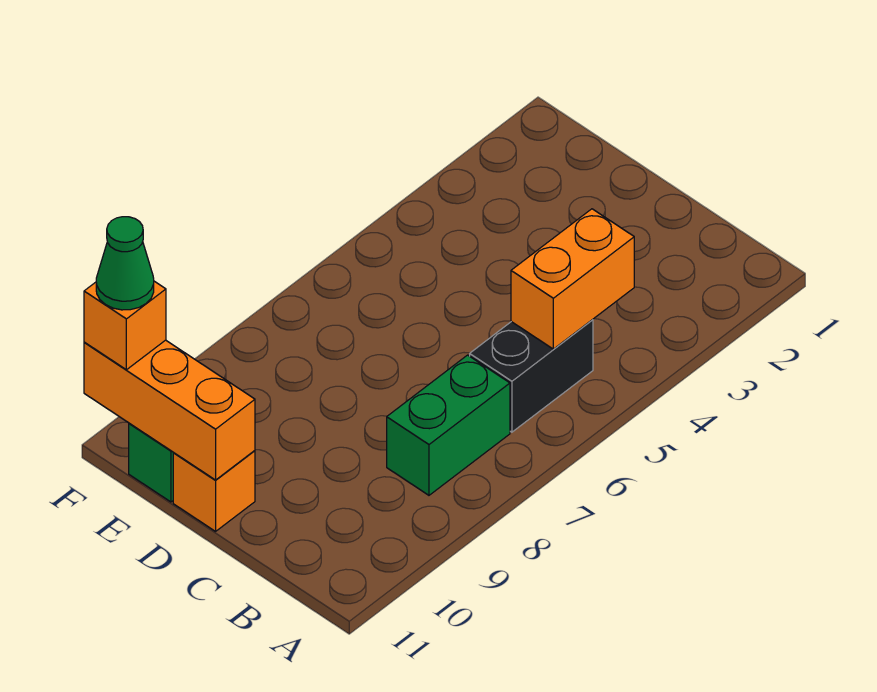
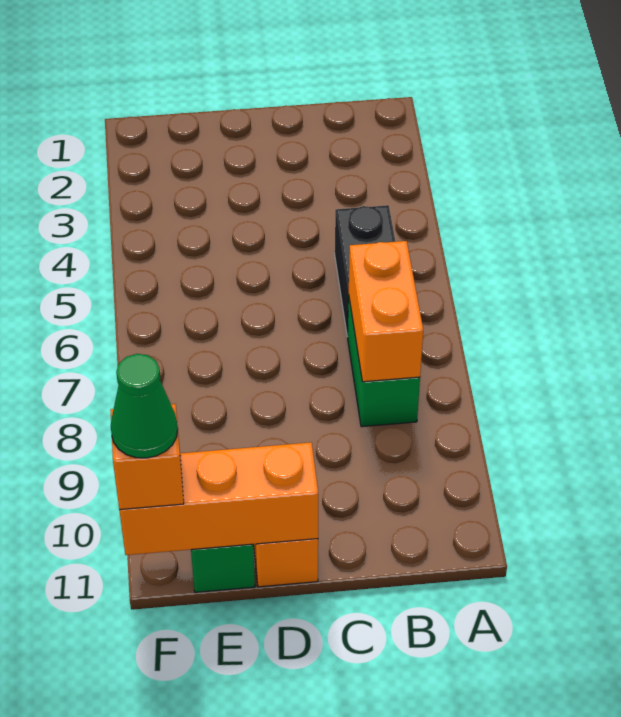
orange brick B4:B5 level 2 -> orange brick B7:B8 level 2

